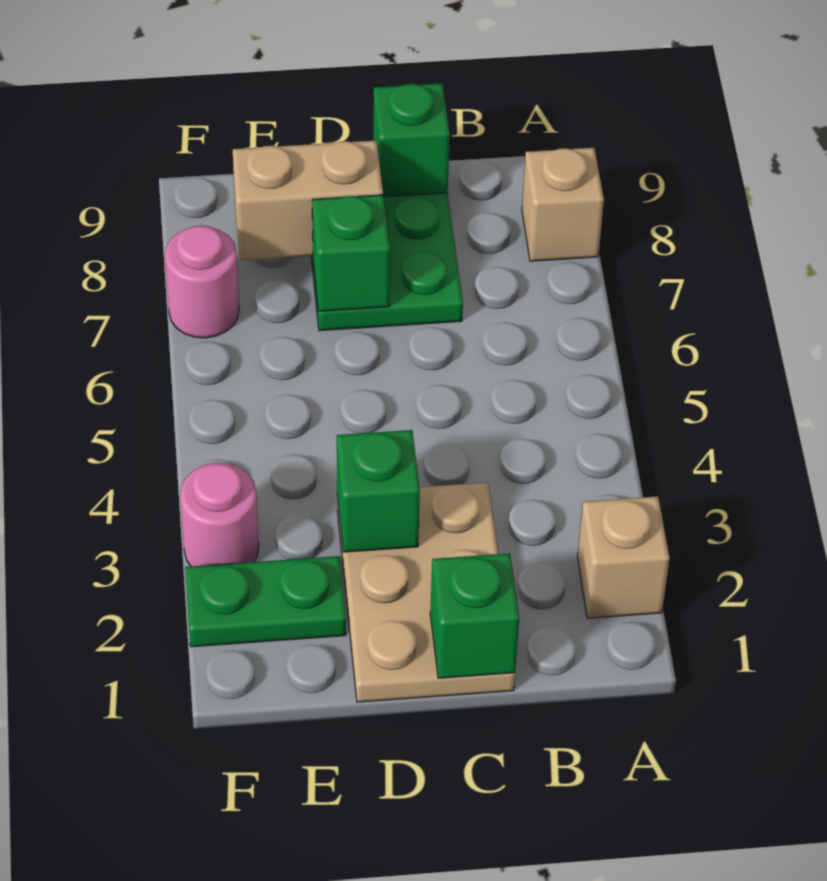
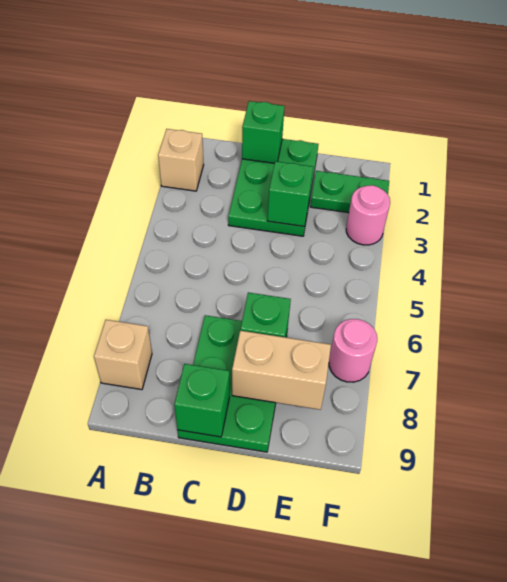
tan plate C1:D3 level 1 -> green plate C1:D3 level 1

